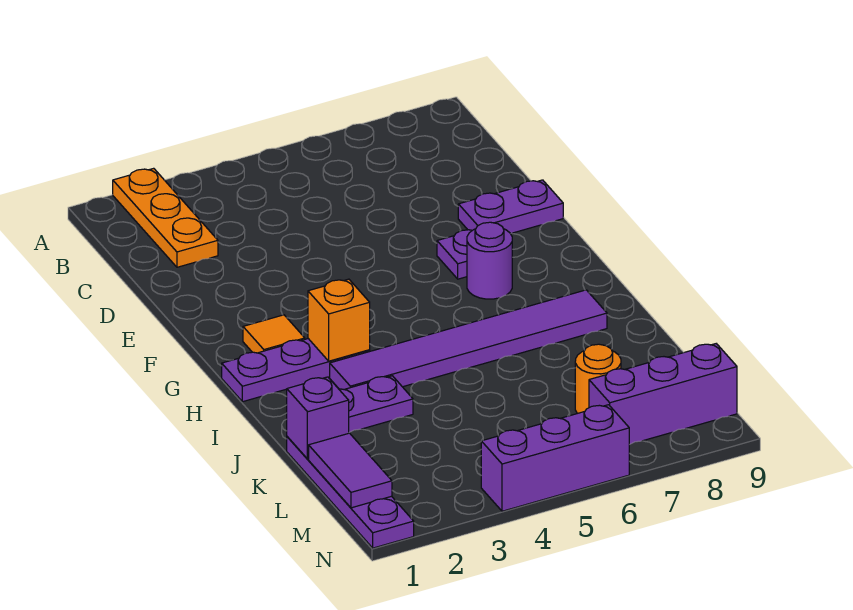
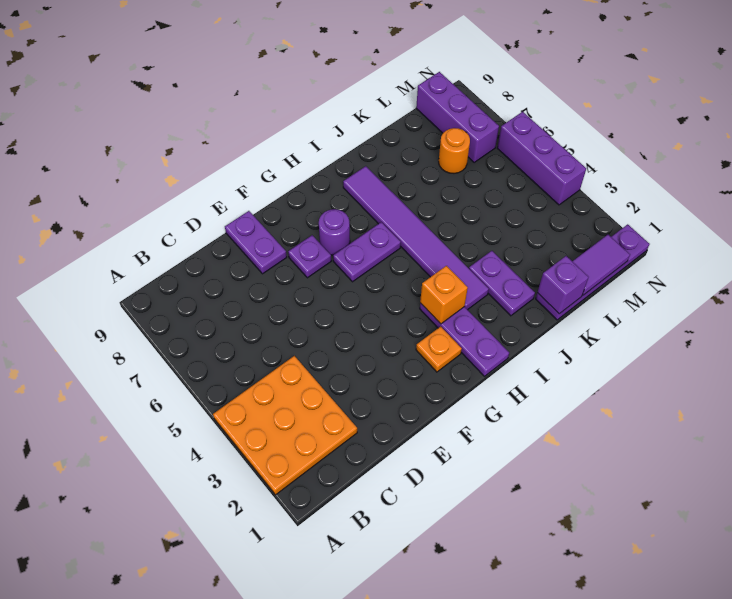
orange plate A2:C2 level 1 -> orange plate A2:C4 level 1
orange tile G2 level 1 -> orange plate G2 level 1
none -> purple plate G6:H6 level 1

